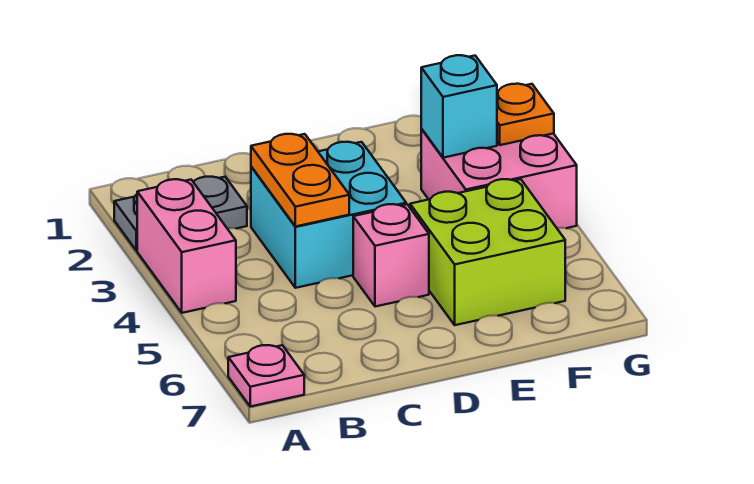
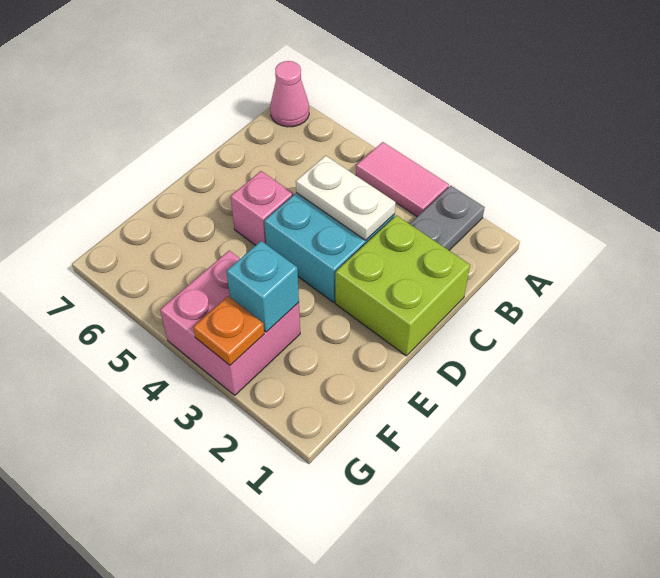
pink brick A3:A4 level 1 -> pink tile A3:A4 level 1
pink plate A7 level 1 -> pink cone A7 level 1
orange plate C3:C4 level 2 -> white plate C3:C4 level 2
lime brick E5:F6 level 1 -> lime brick C1:D2 level 1

